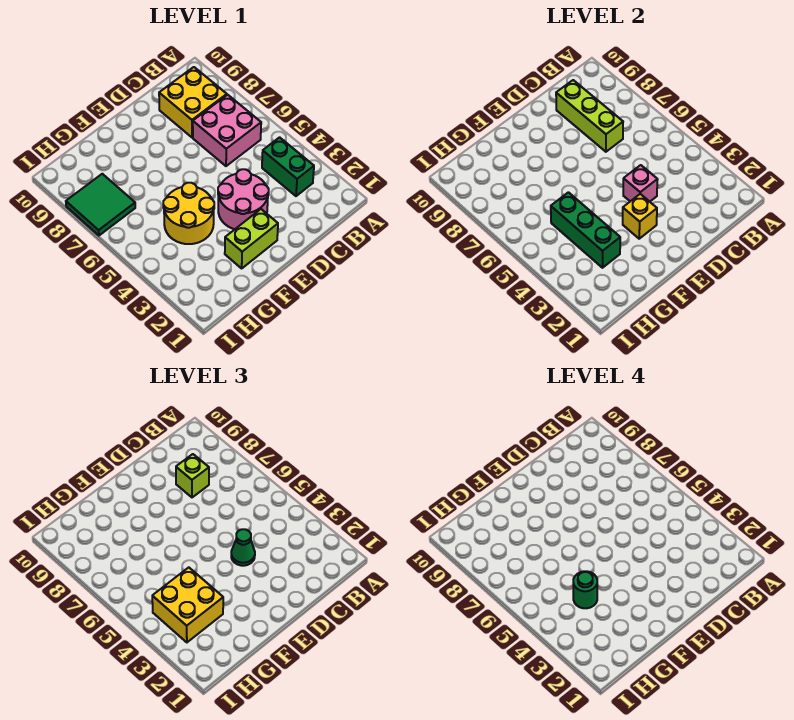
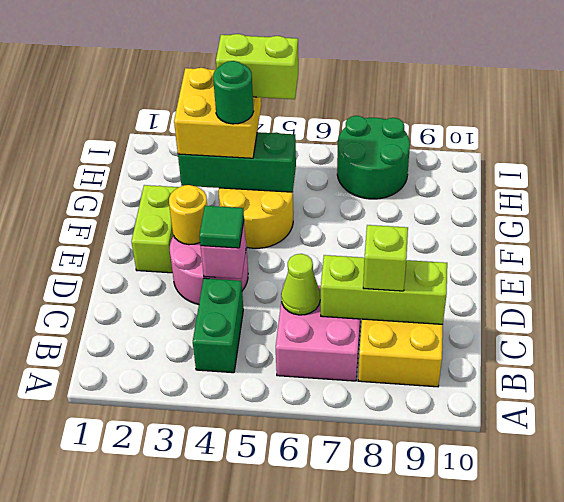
green brick B3:B4 level 1 -> green brick B4:C4 level 1
none -> lime cone C6 level 2
green cone D4 level 3 -> green tile D4 level 3
yellow brick E3 level 2 -> yellow round brick E3 level 2
none -> lime brick H4:H5 level 4
green tile H7:I8 level 1 -> green round brick H7:I8 level 1

